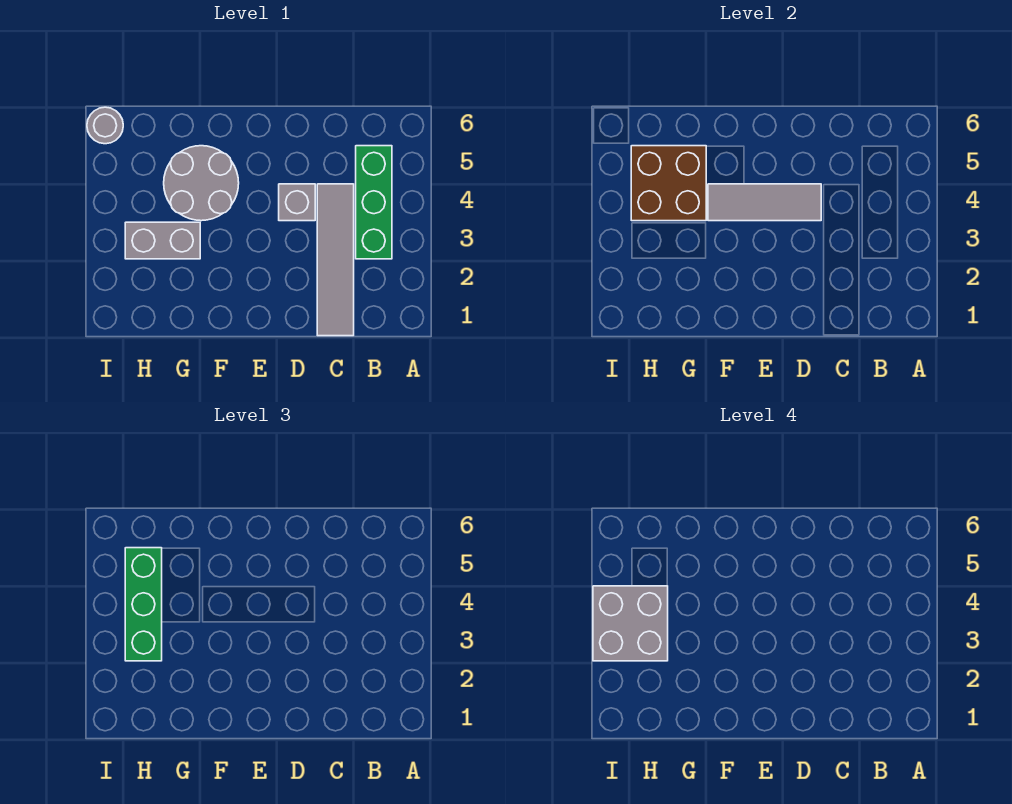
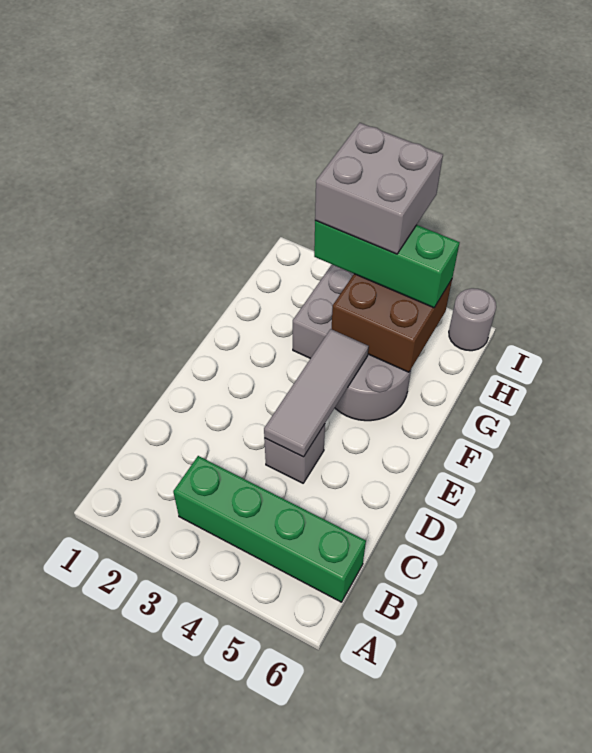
green brick B3:B5 level 1 -> green brick B3:B6 level 1
grey tile C1:C4 level 1 -> none

